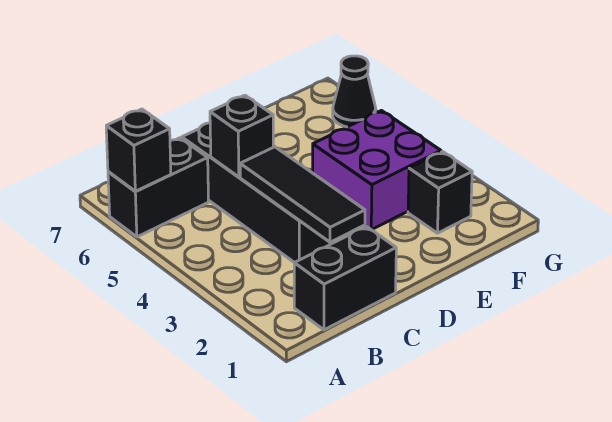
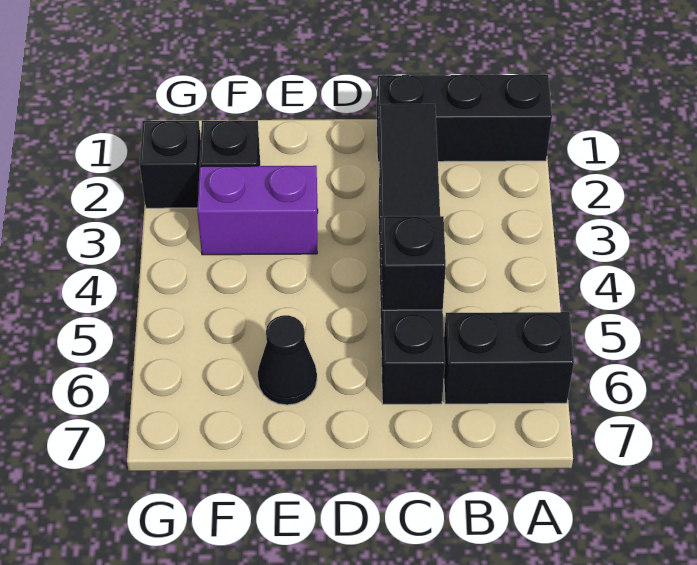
black brick A6 level 2 -> black brick G2 level 1
black brick B1:C1 level 1 -> black brick A1:C1 level 1
purple brick E3:F4 level 1 -> purple brick E3:F3 level 1
black cone G6 level 1 -> black cone E6 level 1

